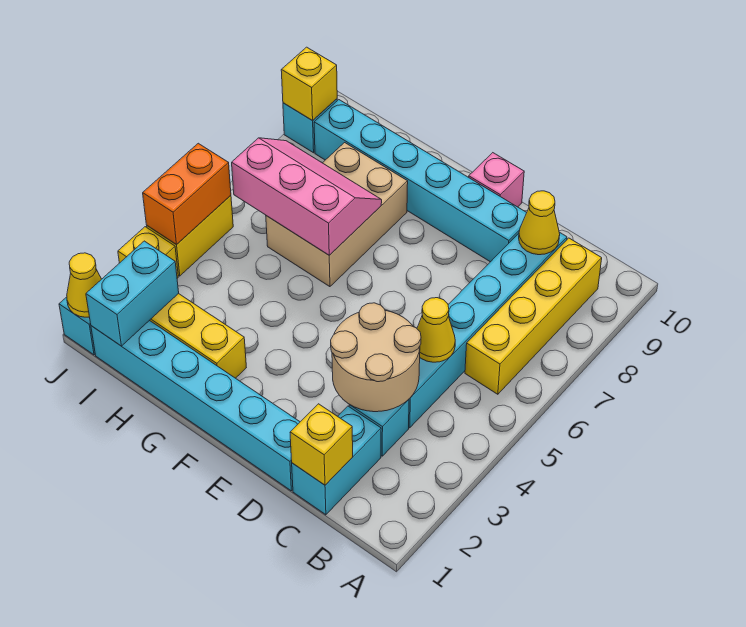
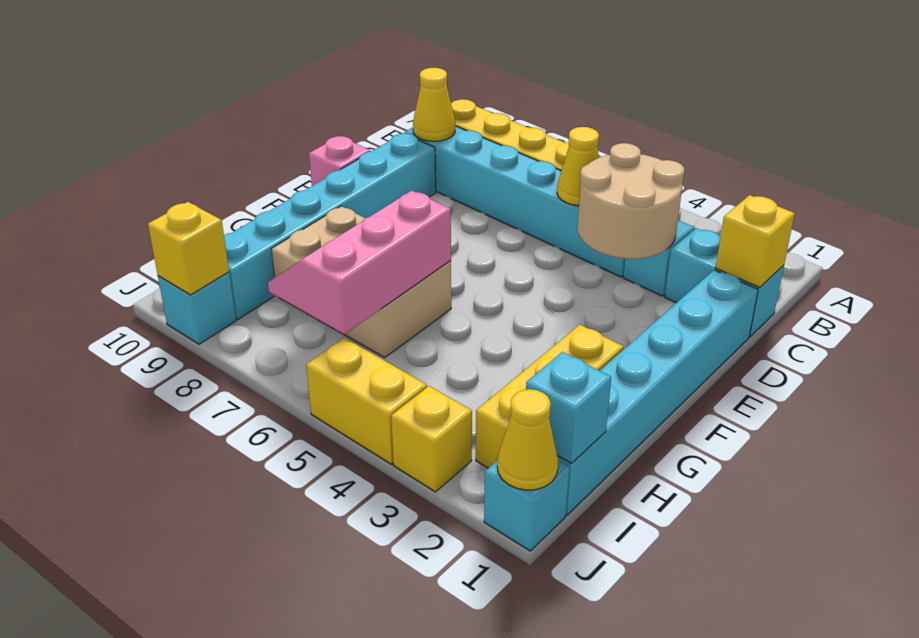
cyan brick I1:I2 level 2 -> cyan brick I1 level 2
orange brick J4:J5 level 2 -> none

